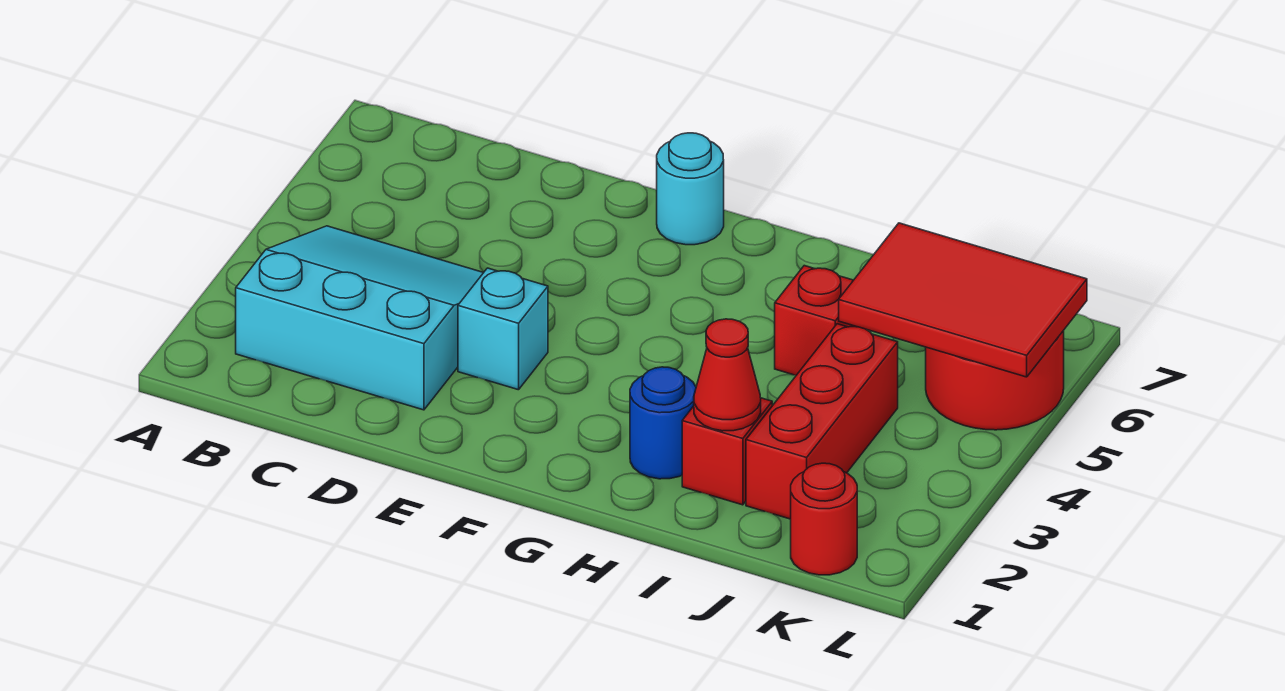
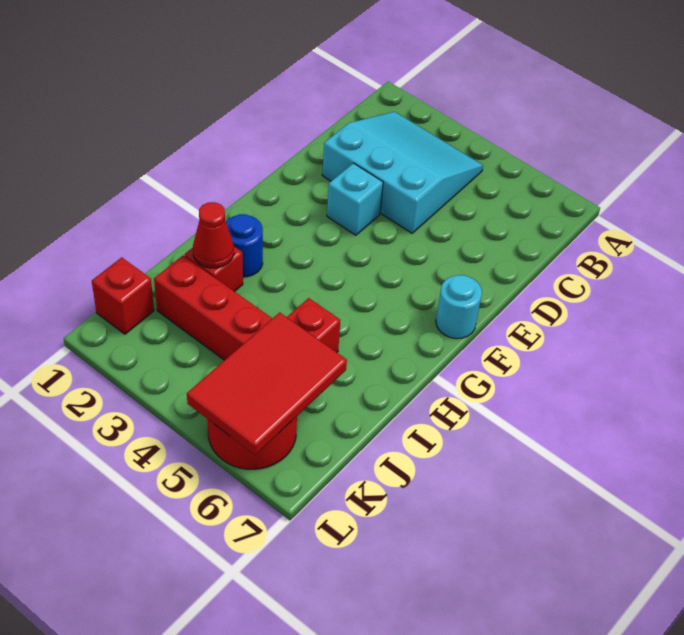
cyan slope B2:D4 level 1 top 2 -> cyan slope B2:D4 level 1 top D
red round brick K1 level 1 -> red brick K1 level 1

